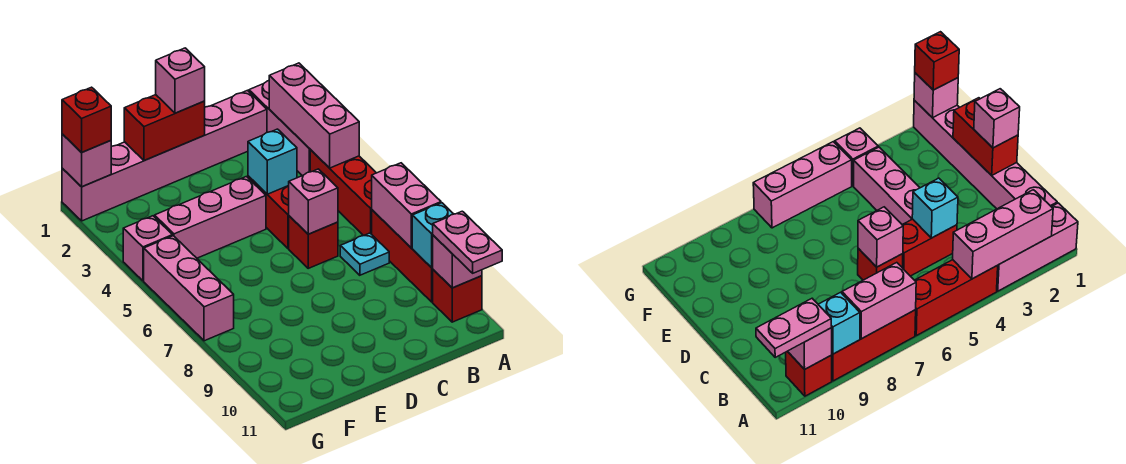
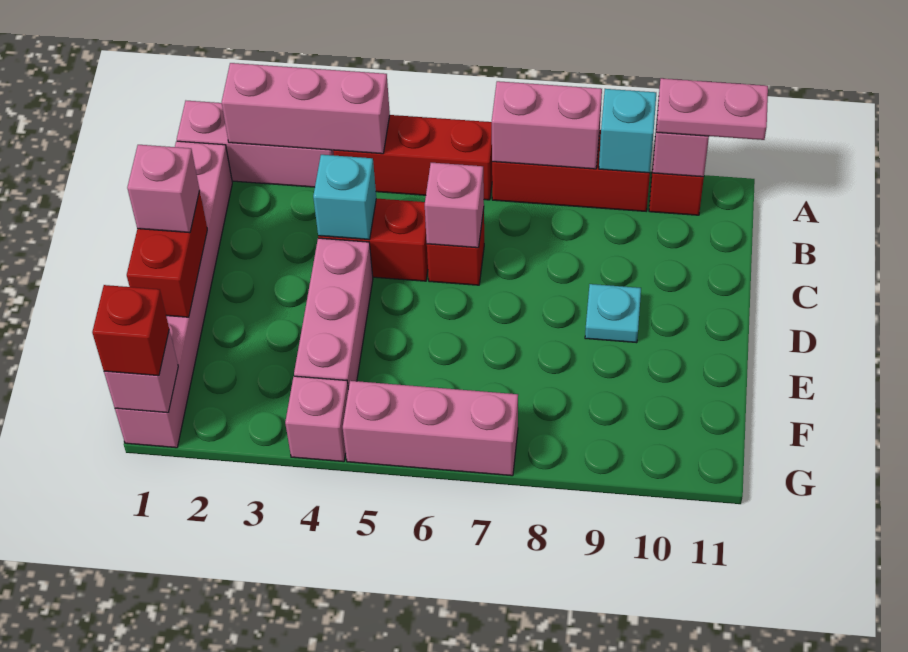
cyan plate B7 level 1 -> cyan plate D9 level 1

